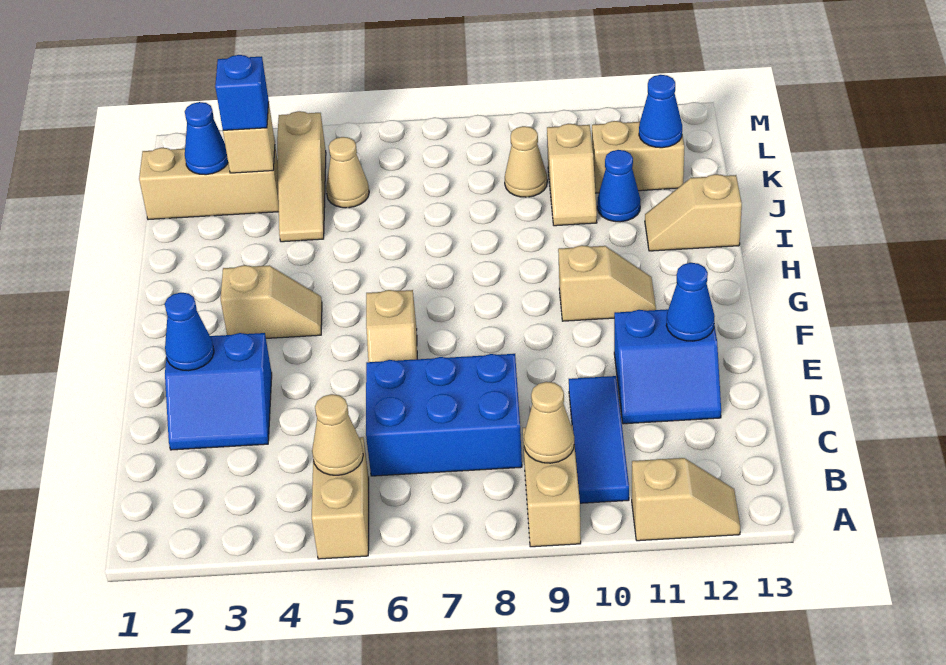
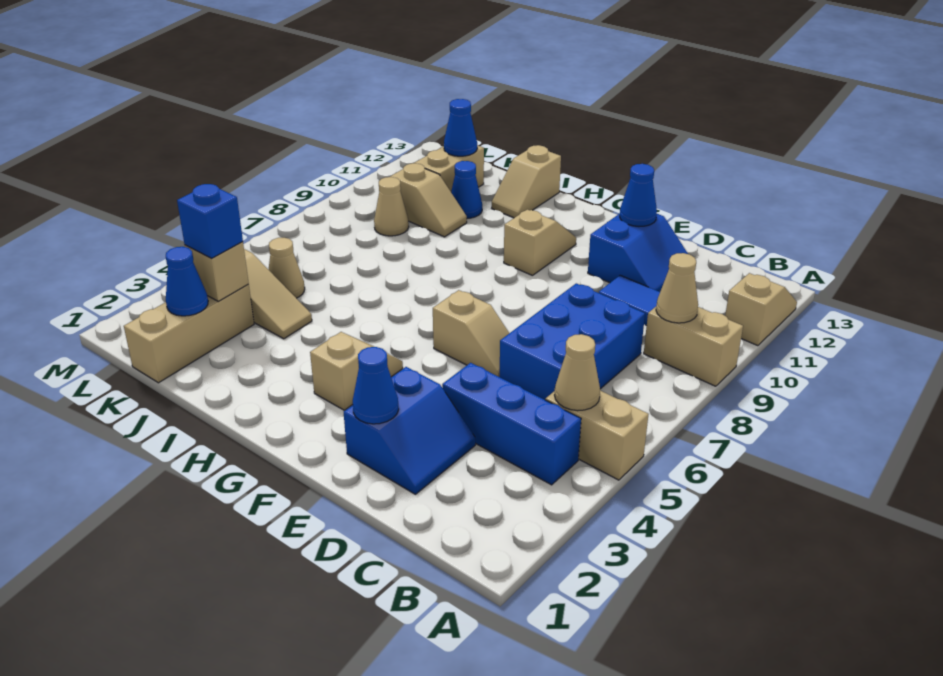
none -> blue brick B4:D4 level 1

